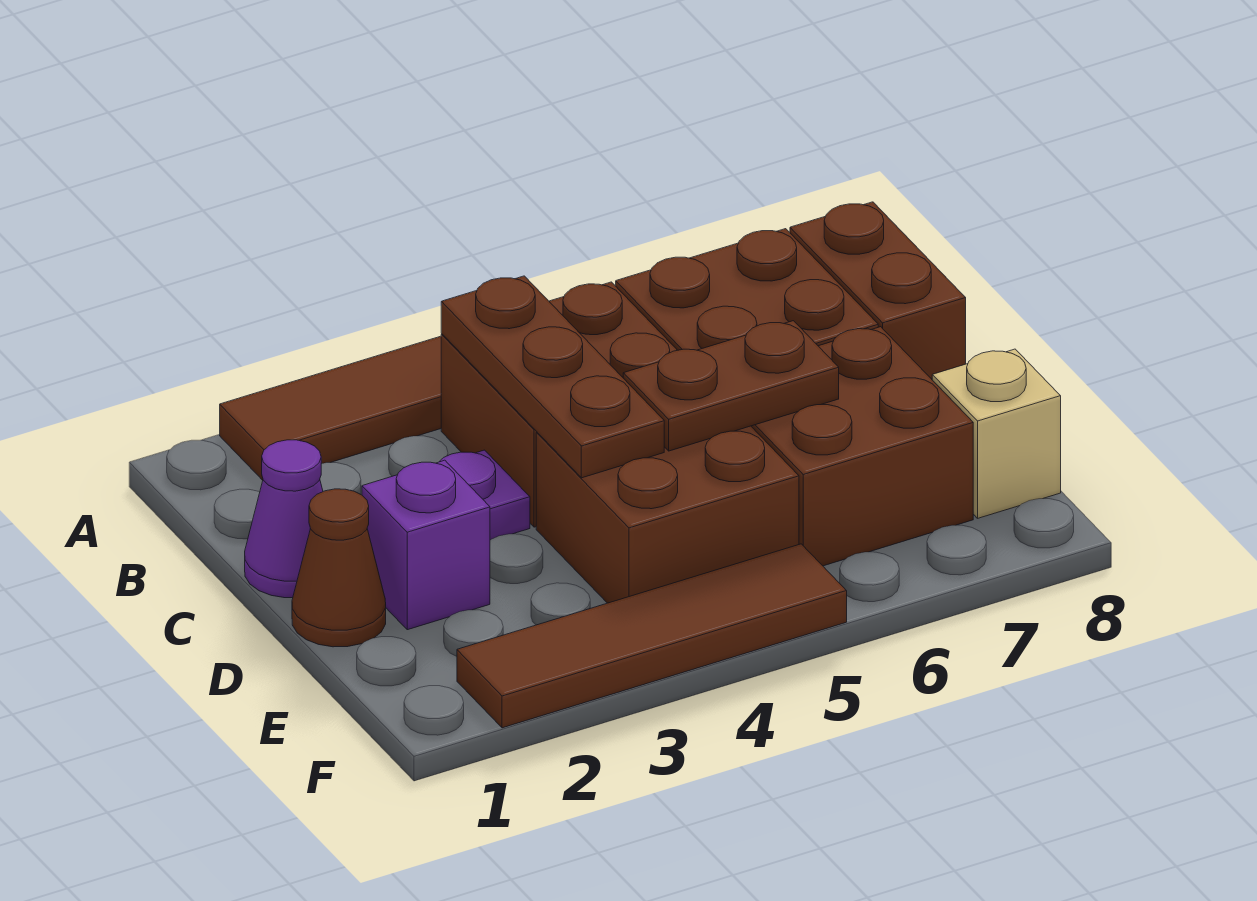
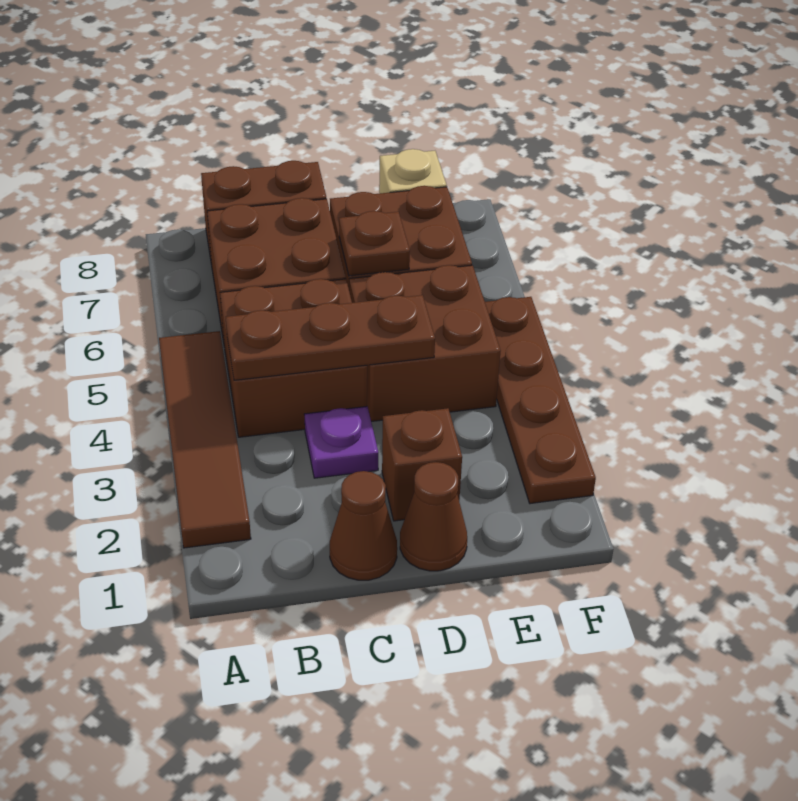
purple cone C1 level 1 -> brown cone C1 level 1
purple brick D2 level 1 -> brown brick D2 level 1
brown plate D5:D6 level 2 -> brown plate D6 level 2
brown tile F2:F5 level 1 -> brown plate F2:F5 level 1

